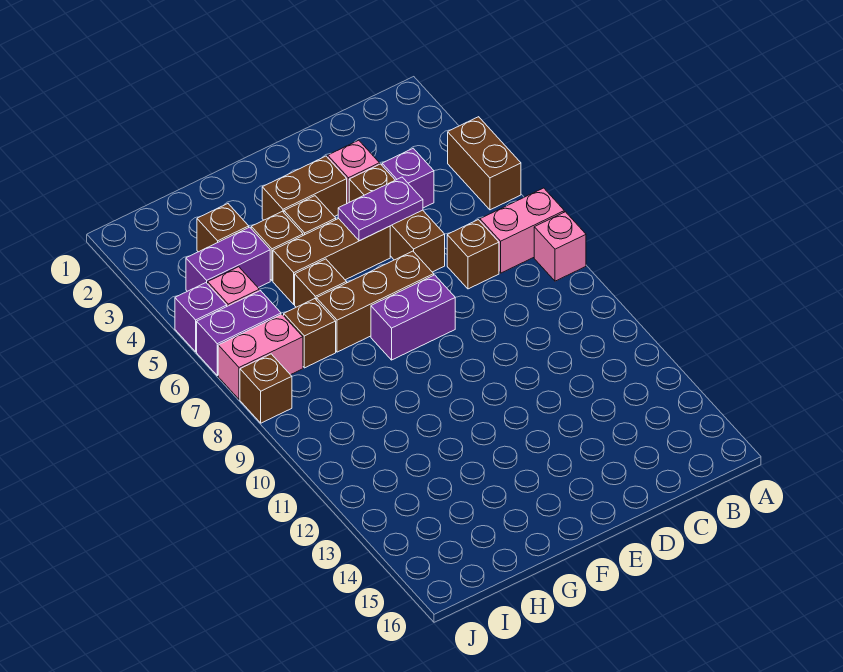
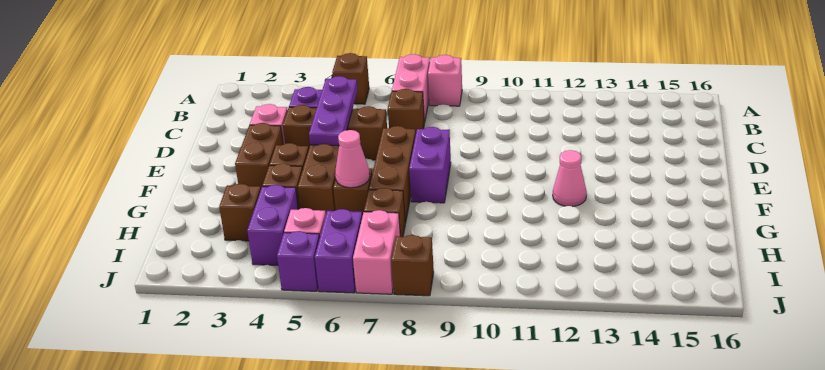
brown brick A4:A5 level 1 -> brown brick A5 level 1
purple plate D5:E5 level 2 -> purple plate C5:E5 level 2
none -> pink cone F12 level 1
none -> pink cone G6 level 2

